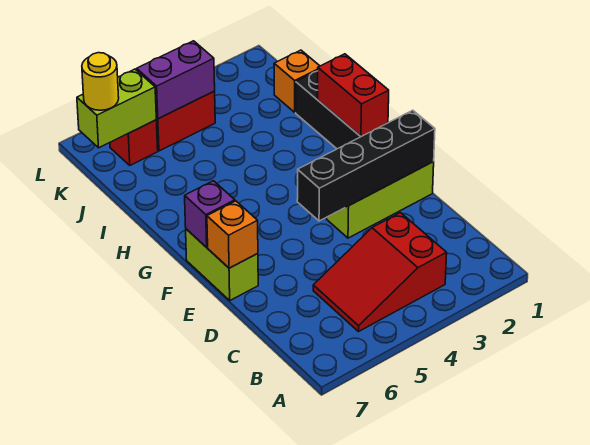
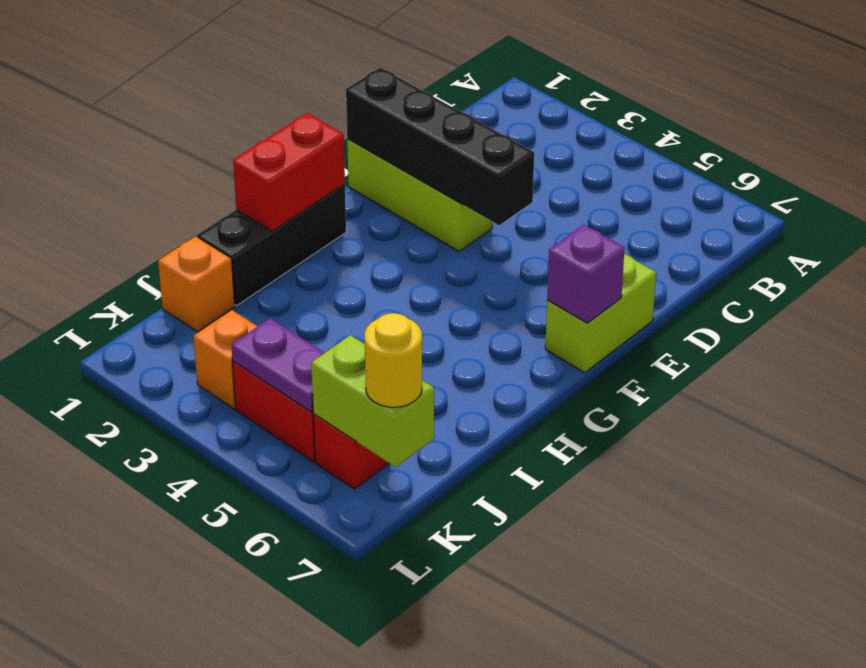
red slope B3:C5 level 1 top 3 -> none
orange brick E7 level 2 -> orange brick K3 level 1
purple brick K4:K5 level 2 -> purple plate K4:K5 level 2

